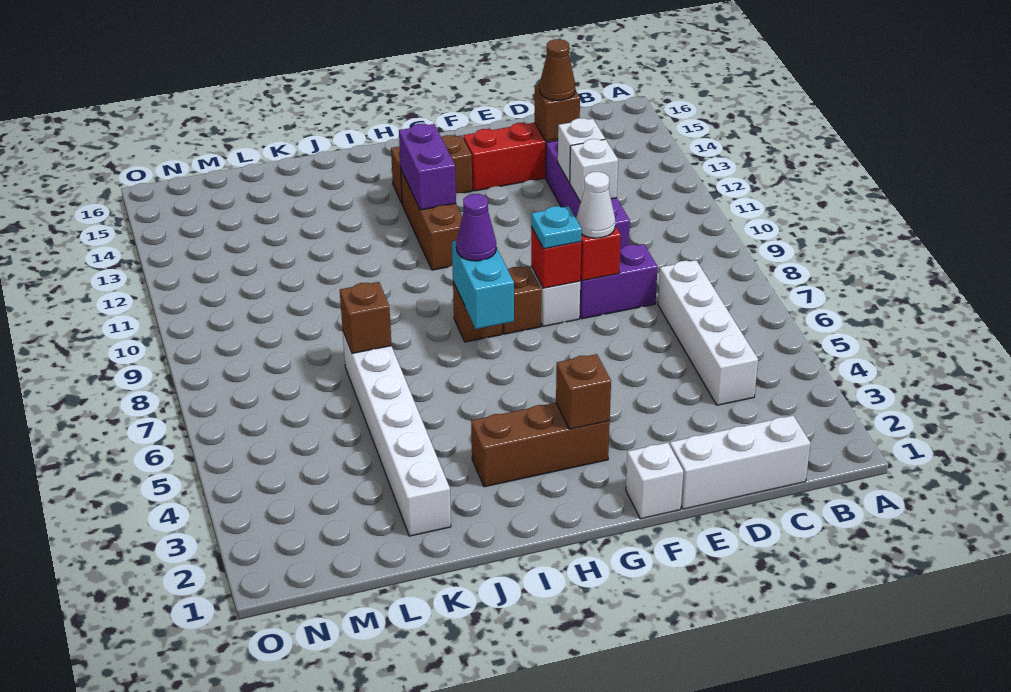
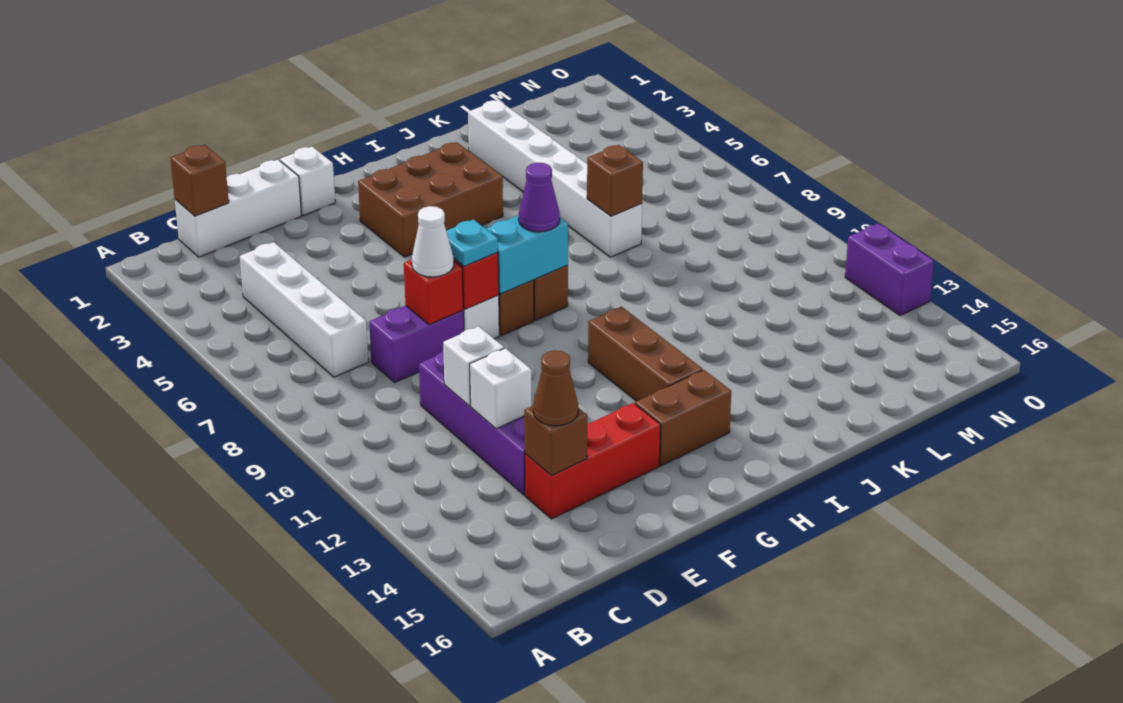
brown brick G3:I3 level 1 -> brown brick G3:I4 level 1
brown brick G3 level 2 -> brown brick C1 level 2
cyan brick H7:H8 level 2 -> cyan brick G8:H8 level 2
purple brick H12:H13 level 2 -> purple brick O12:O13 level 1

